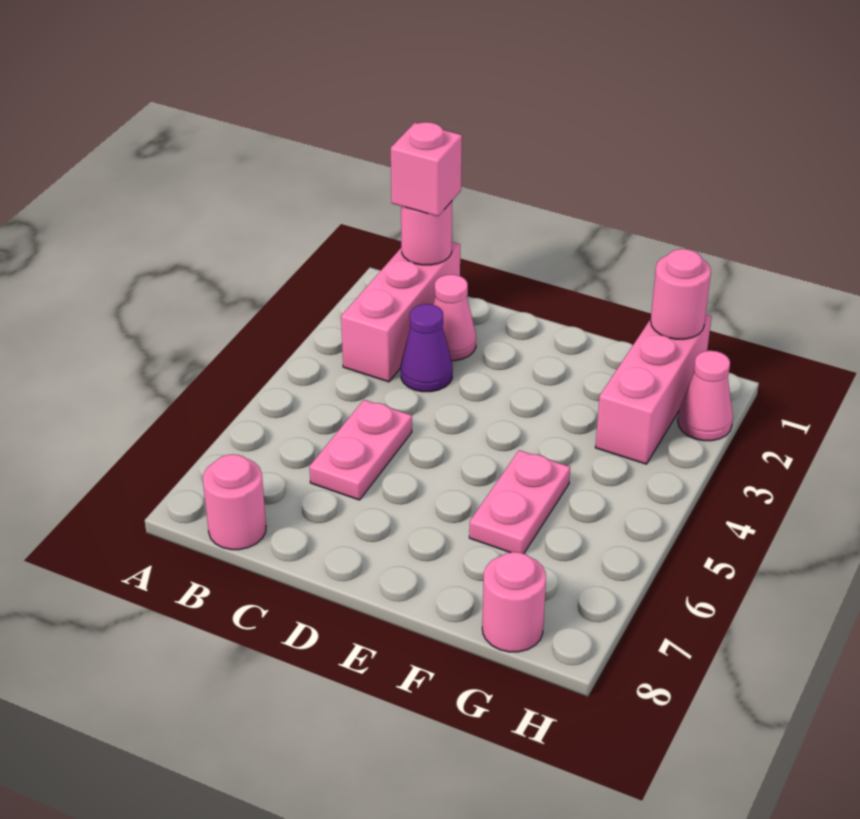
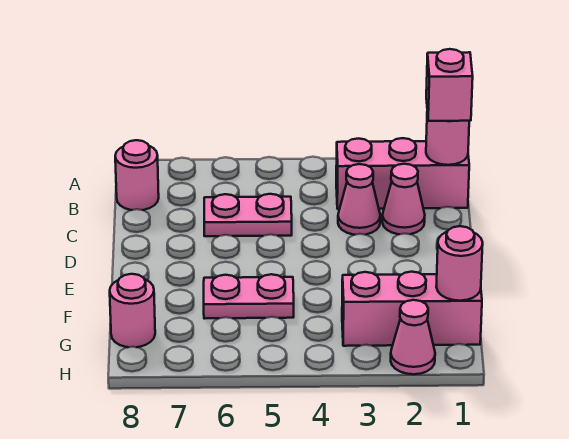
purple cone C3 level 1 -> pink cone C3 level 1

